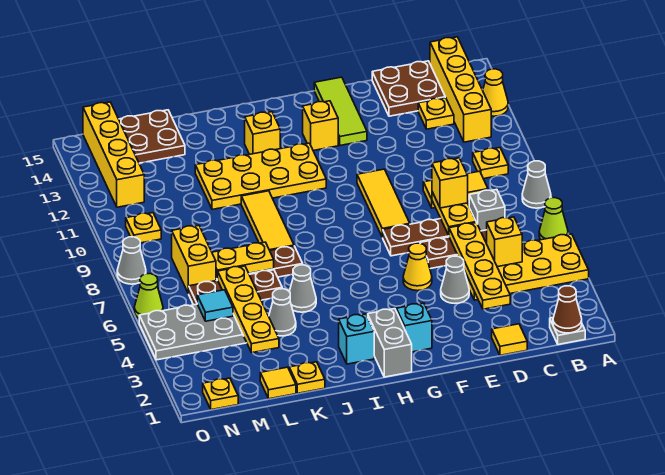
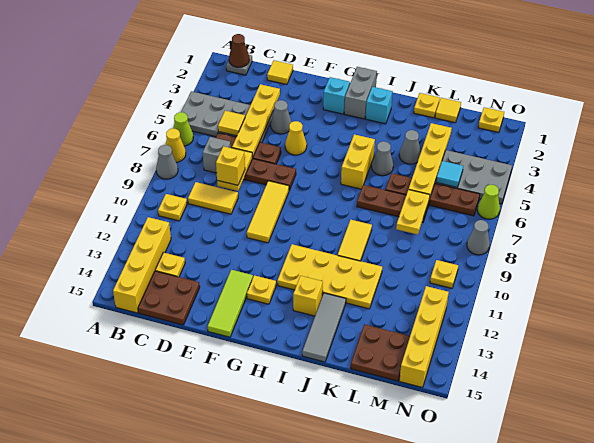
yellow plate A4:D5 level 1 -> grey plate A4:D5 level 1
yellow cone A13 level 1 -> yellow cone A7 level 1
yellow brick C5 level 2 -> yellow tile C5 level 2
yellow brick G13 level 1 -> yellow plate G13 level 1
yellow tile J8:J10 level 1 -> yellow tile J9:J10 level 1
none -> grey tile J13:J15 level 1
brown plate K6:M6 level 1 -> brown plate K6:N6 level 1
yellow plate K7:L7 level 2 -> yellow plate L7:L8 level 2
yellow brick M7:M8 level 1 -> yellow brick I5:I6 level 1

